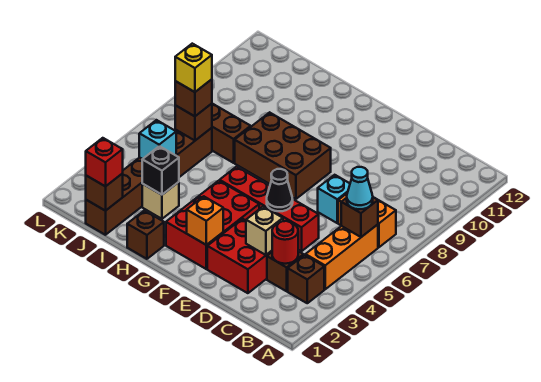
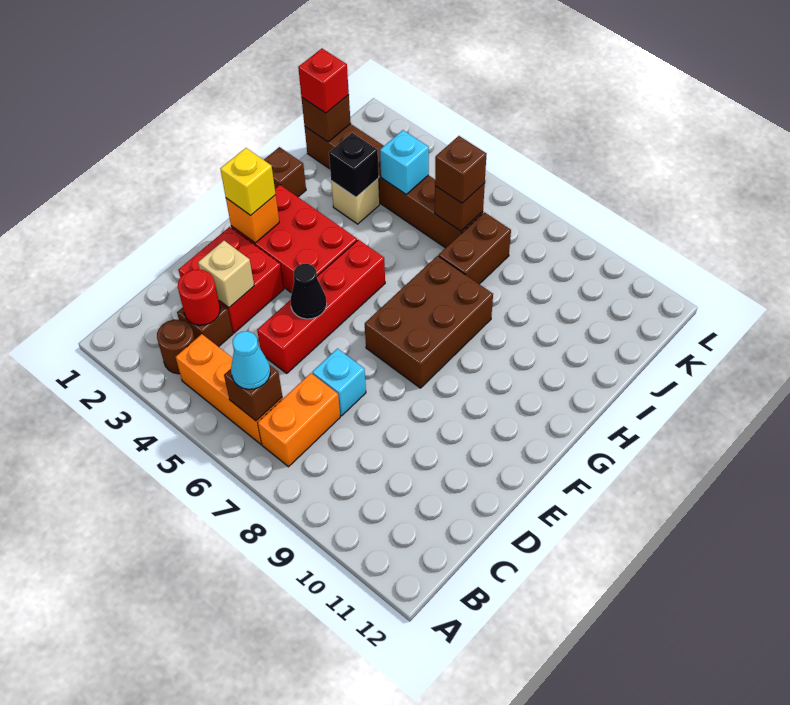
brown brick B3 level 1 -> brown round brick B3 level 1
yellow brick J6 level 4 -> yellow brick F2 level 3

